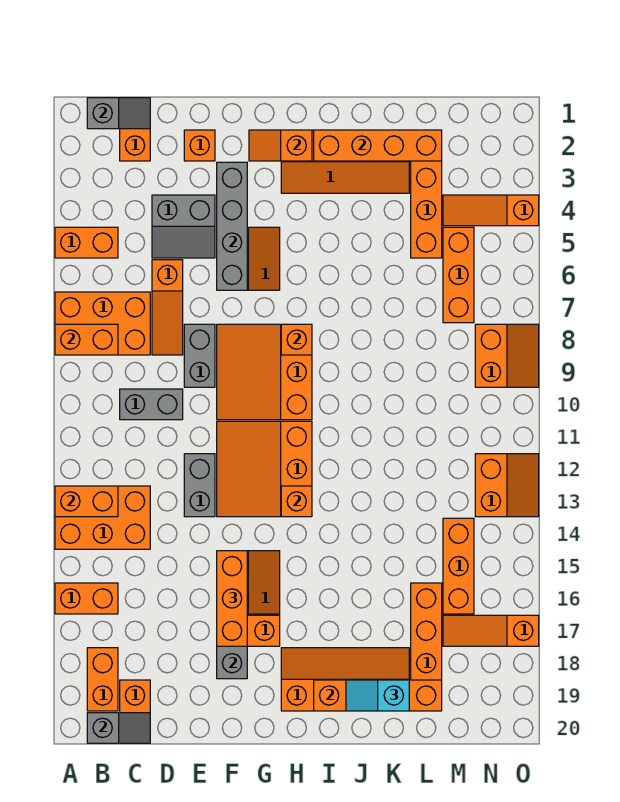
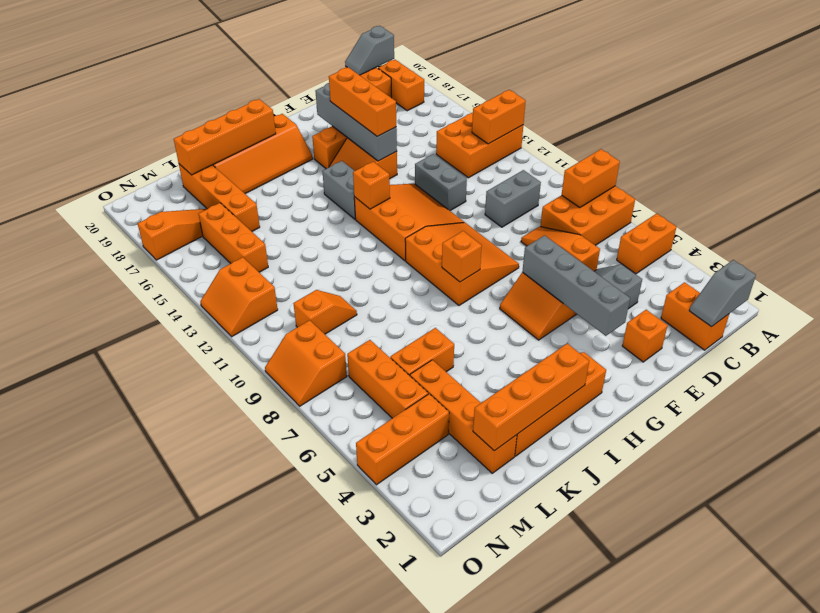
orange brick A16:B16 level 1 -> orange brick K6:L6 level 1
grey brick E8:E9 level 1 -> grey brick H14:H15 level 1
orange slope G2:H2 level 2 top H -> orange slope L10:M10 level 1 top M
cyan slope J19:K19 level 3 top K -> none
orange slope M4:O4 level 1 top O -> orange brick M4:O4 level 1

